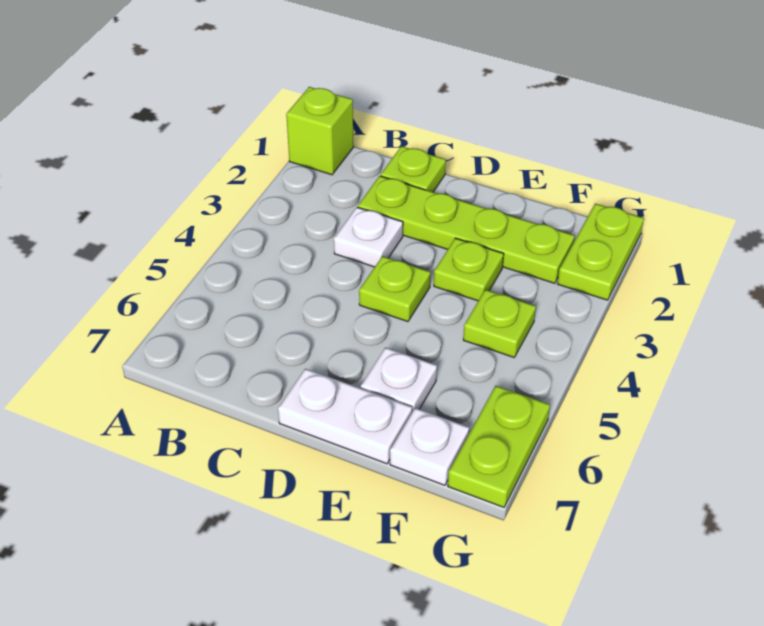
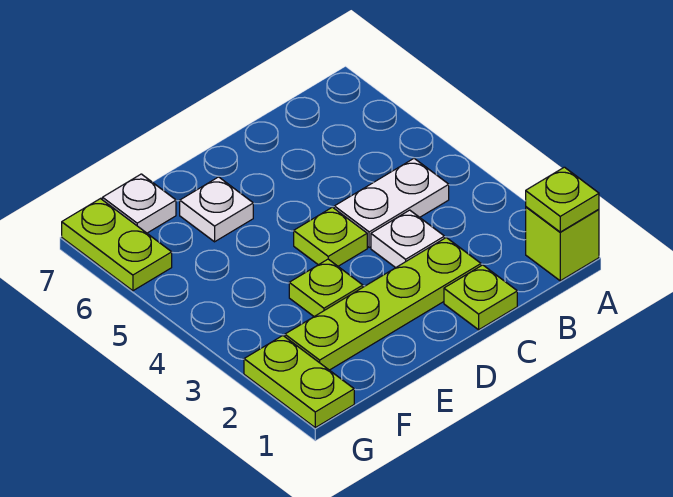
white plate D7:E7 level 1 -> white plate B4:C4 level 1
lime plate F4 level 1 -> lime plate A1 level 2

